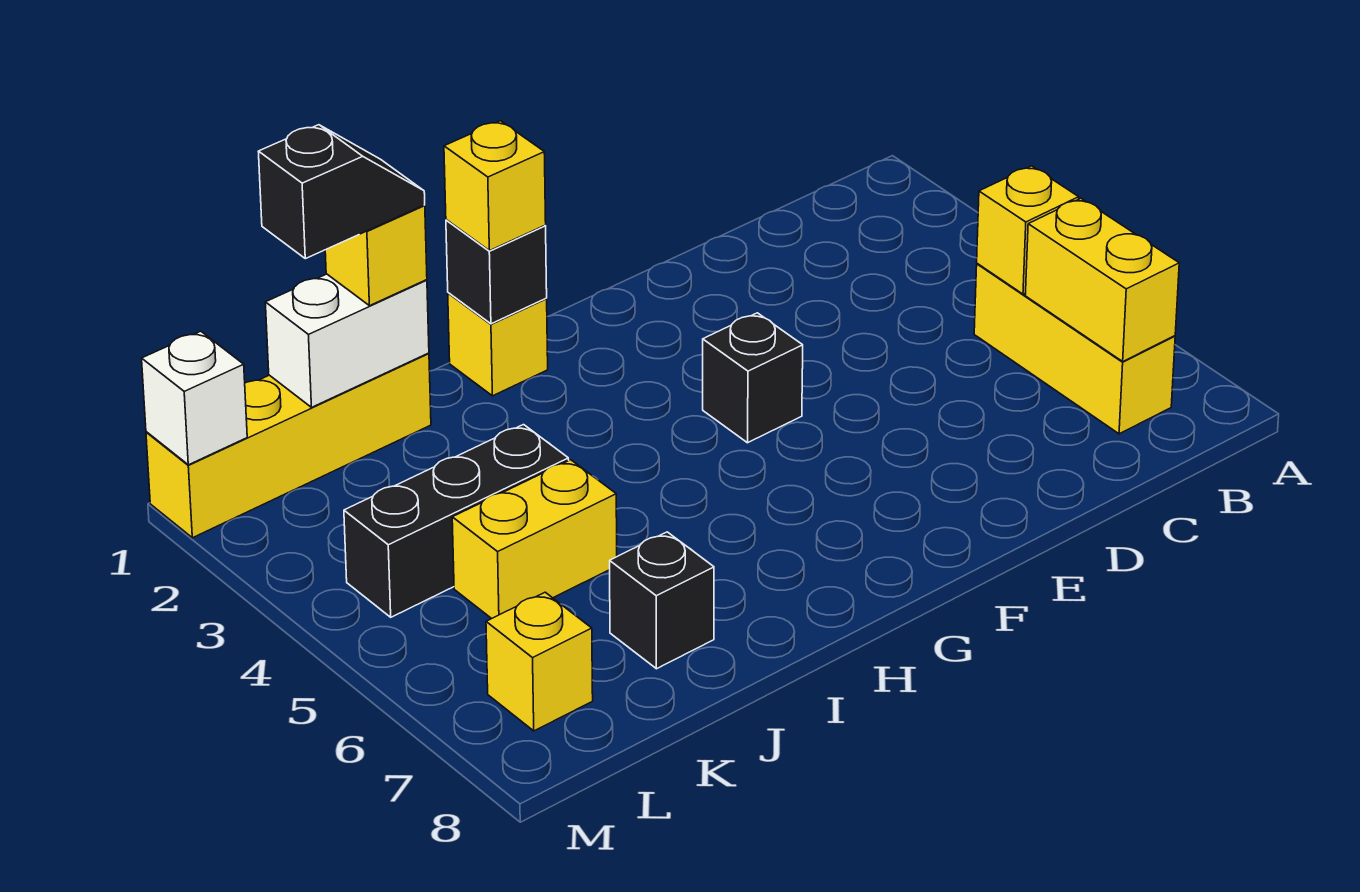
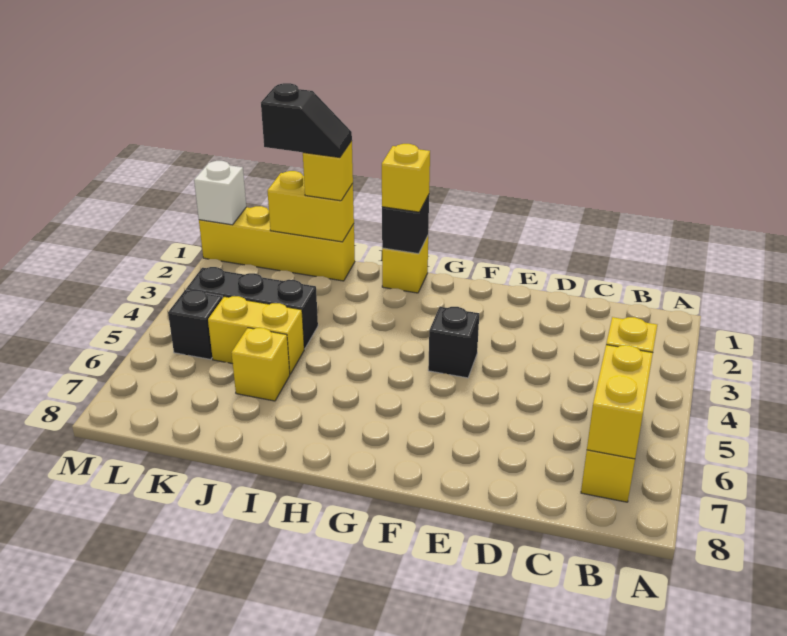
white brick J1:K1 level 2 -> yellow brick J1:K1 level 2
black brick J7 level 1 -> black brick L5 level 1
yellow brick L7 level 1 -> yellow brick J6 level 1

